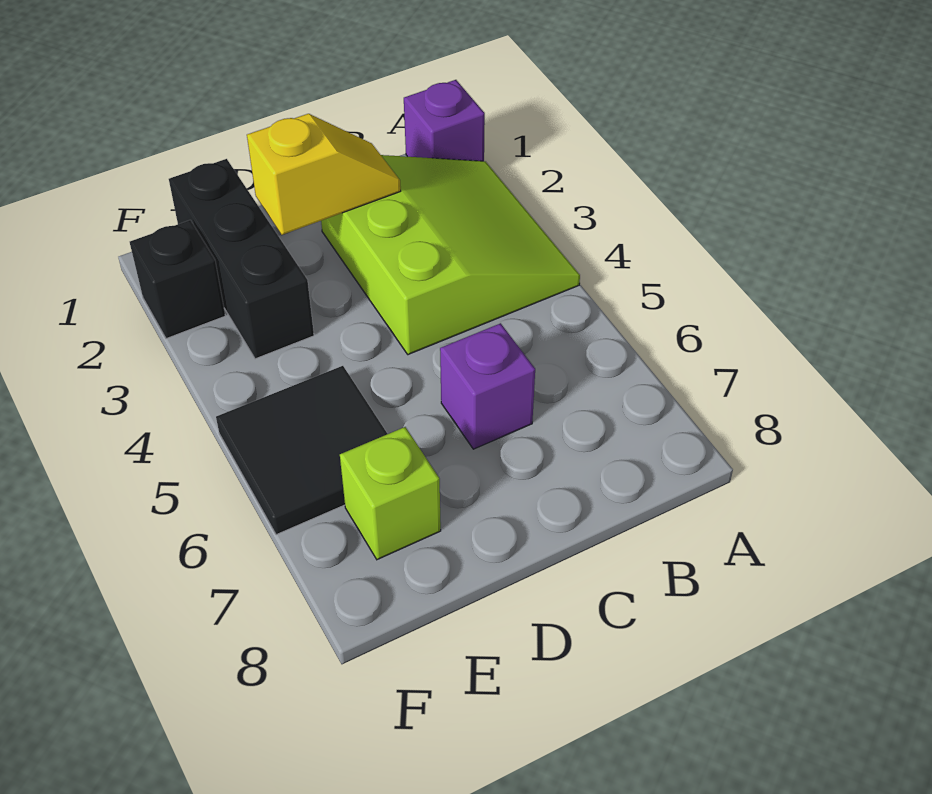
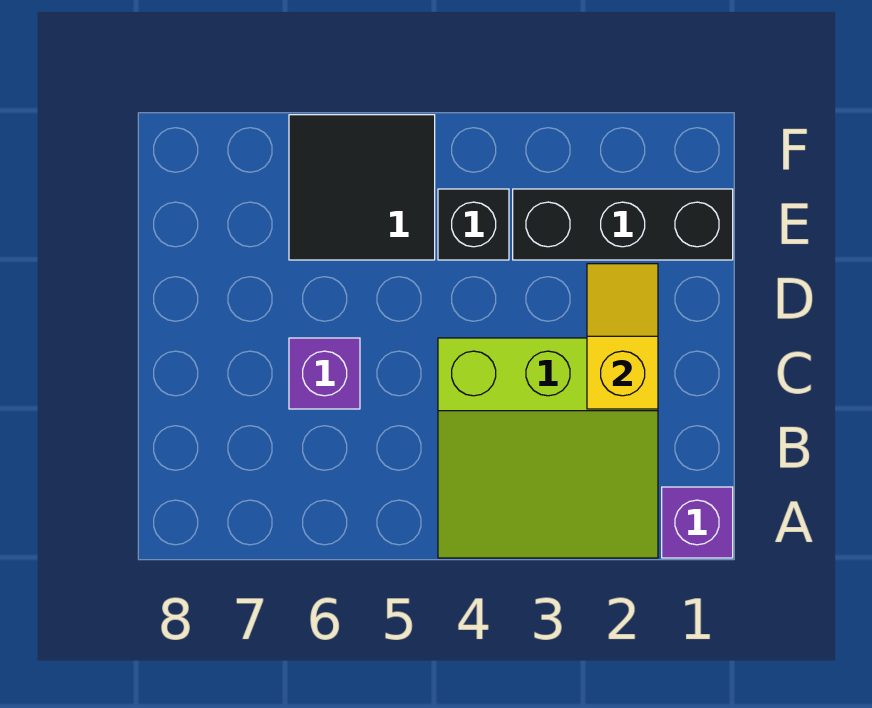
yellow slope C2:D2 level 2 top D -> yellow slope C2:D2 level 2 top C
lime brick E7 level 1 -> none
black brick F2 level 1 -> black brick E4 level 1

